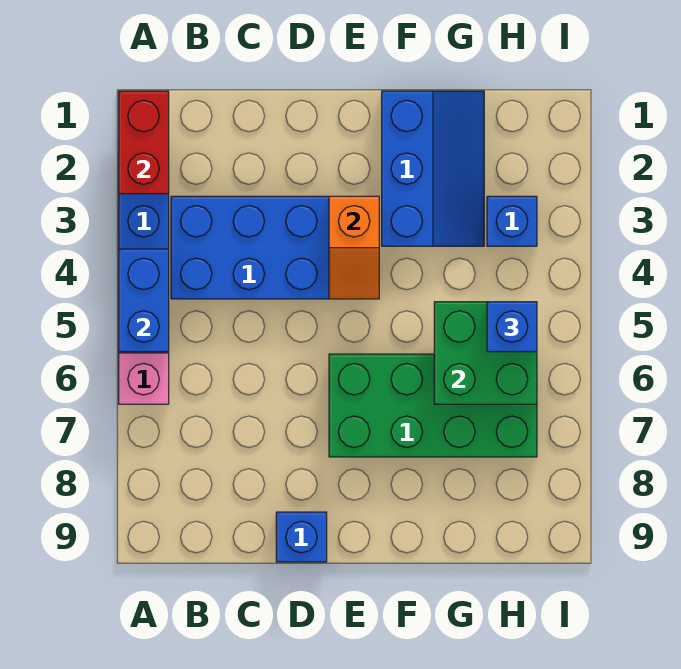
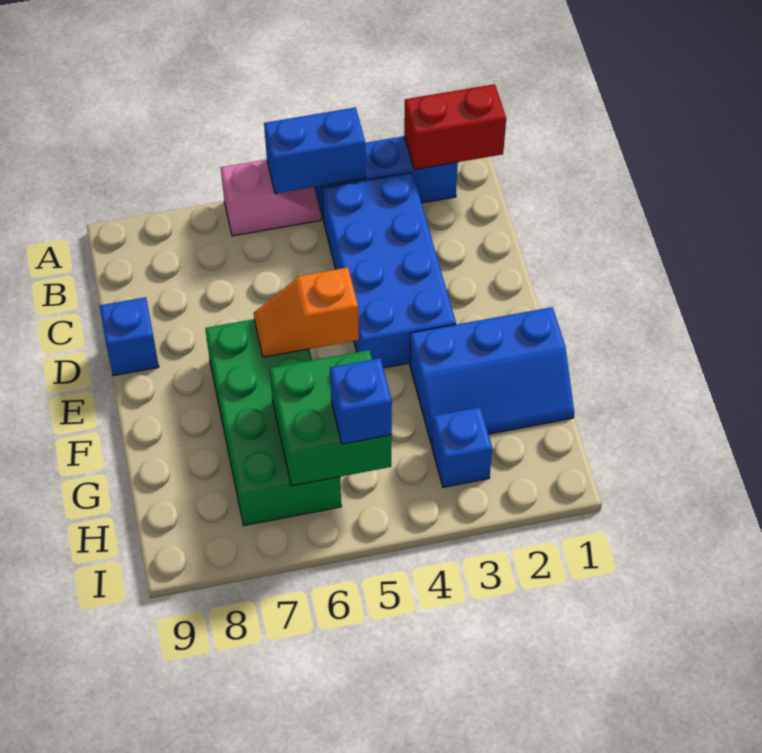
orange slope E3:E4 level 2 top 3 -> orange slope E5:E6 level 2 top 5

